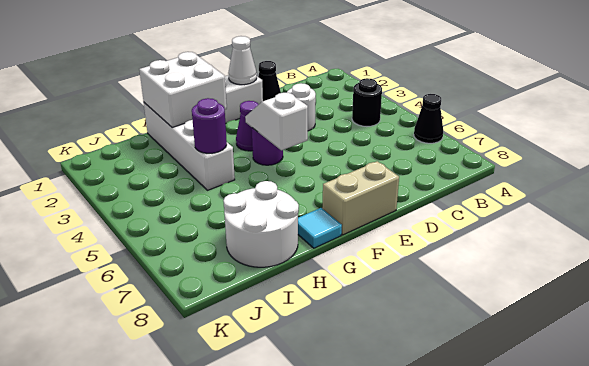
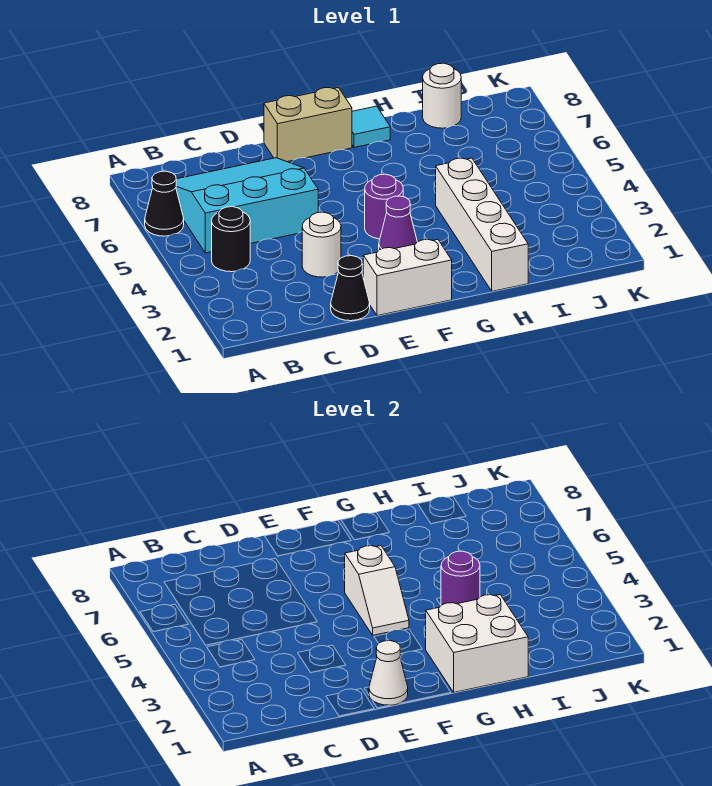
none -> cyan slope B5:D7 level 1 top 5
white round brick H7:I8 level 1 -> white round brick I8 level 1

